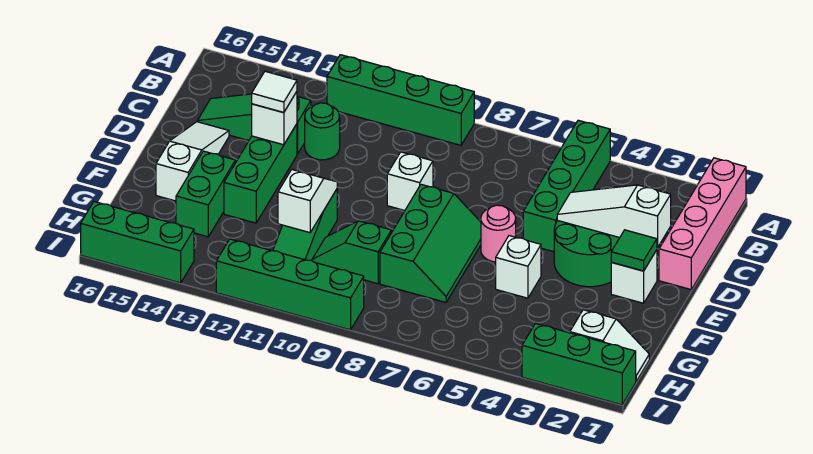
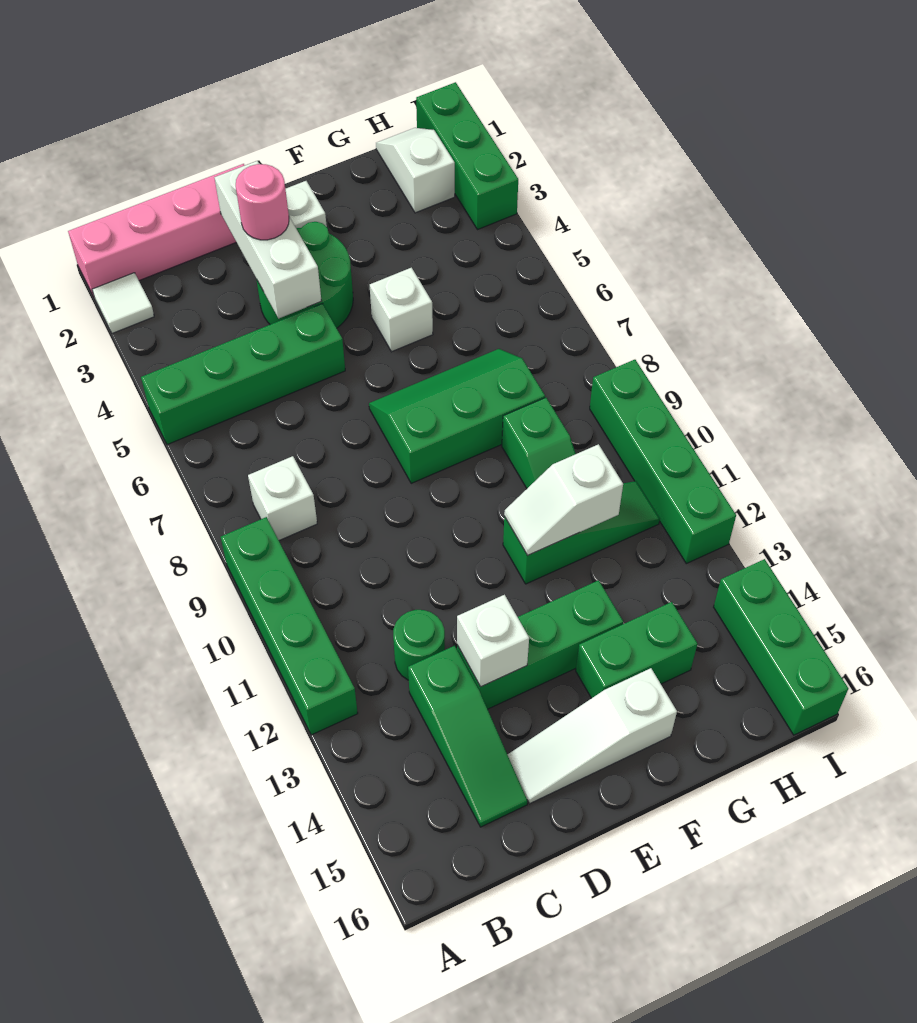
white slope D2:D4 level 2 top 2 -> white brick D2:D4 level 2
white brick D9 level 1 -> white brick B8 level 1
white tile D13 level 3 -> white tile A2 level 1
green tile E2 level 2 -> none
pink round brick E6 level 1 -> pink round brick D3 level 3

